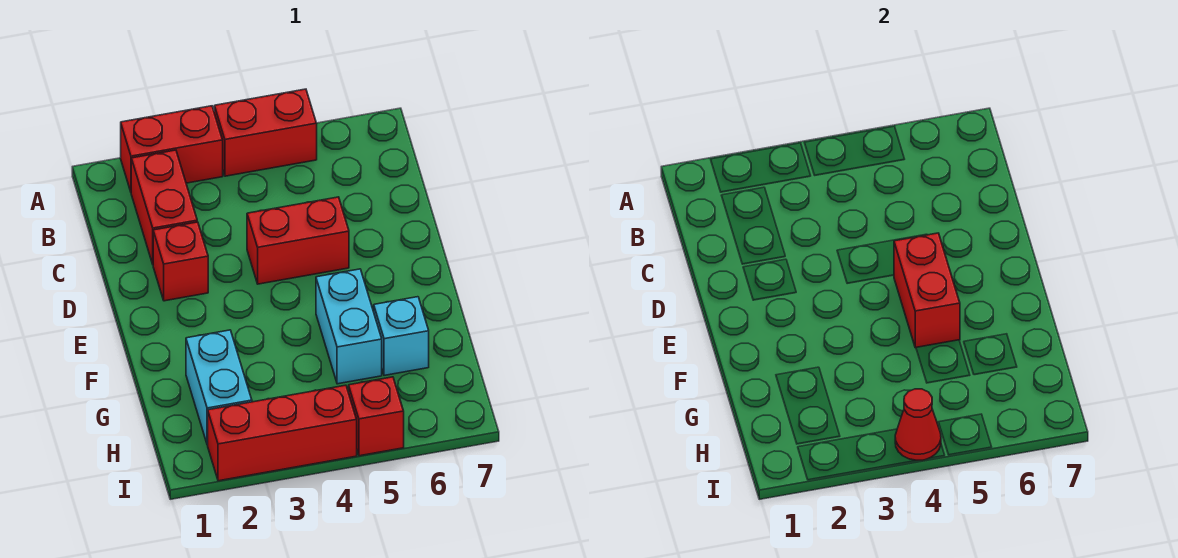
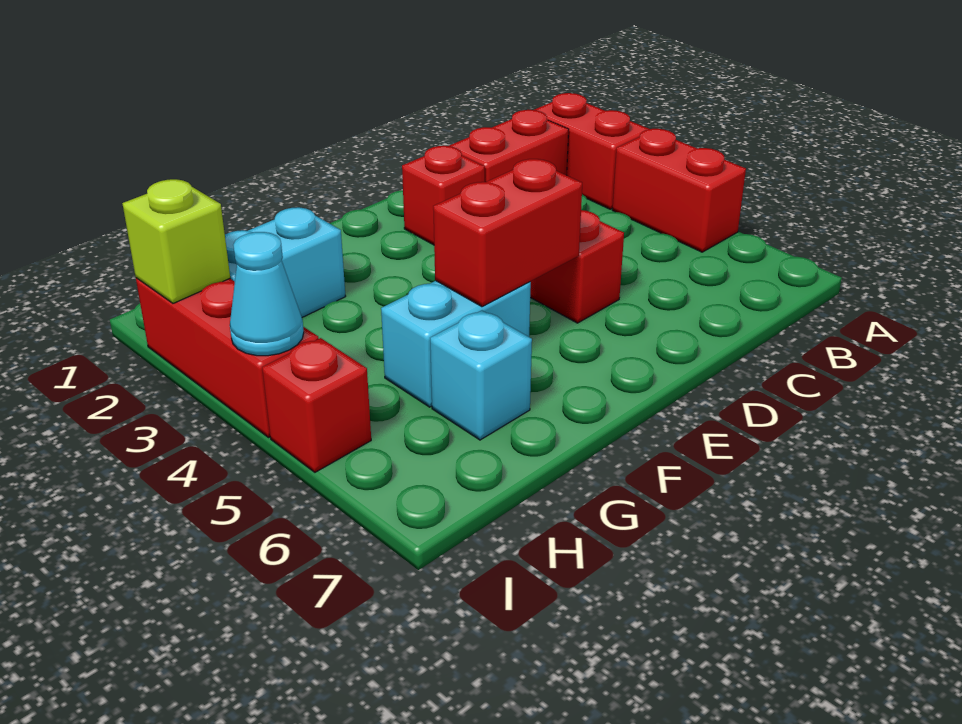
none -> lime brick I2 level 2
red cone I4 level 2 -> cyan cone I4 level 2

